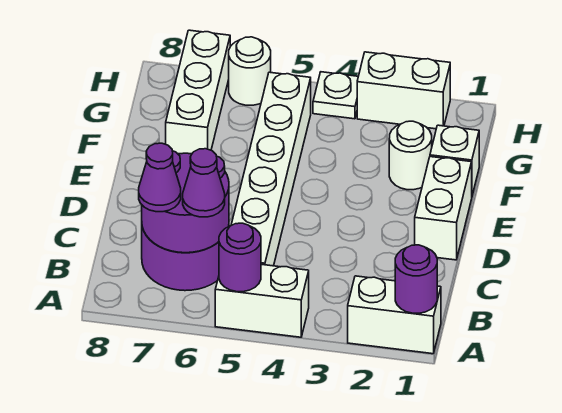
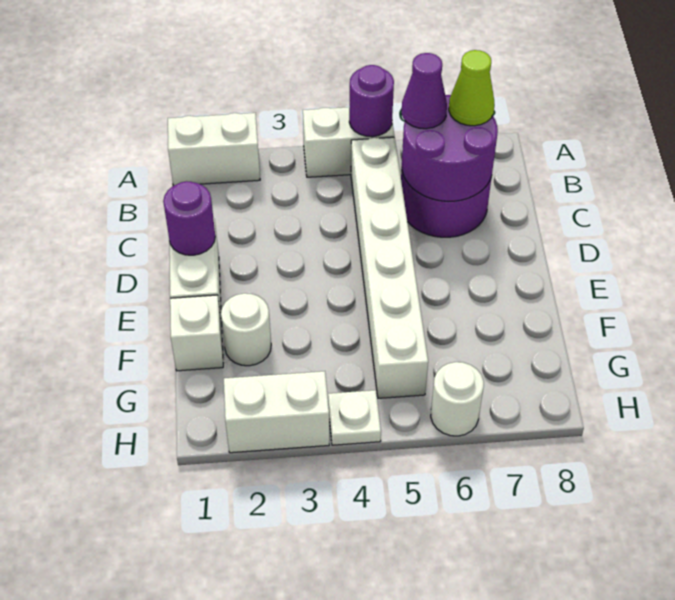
purple round brick A1 level 2 -> purple round brick D1 level 2
purple cone B7 level 3 -> lime cone B7 level 3
white brick F7:H7 level 1 -> none

